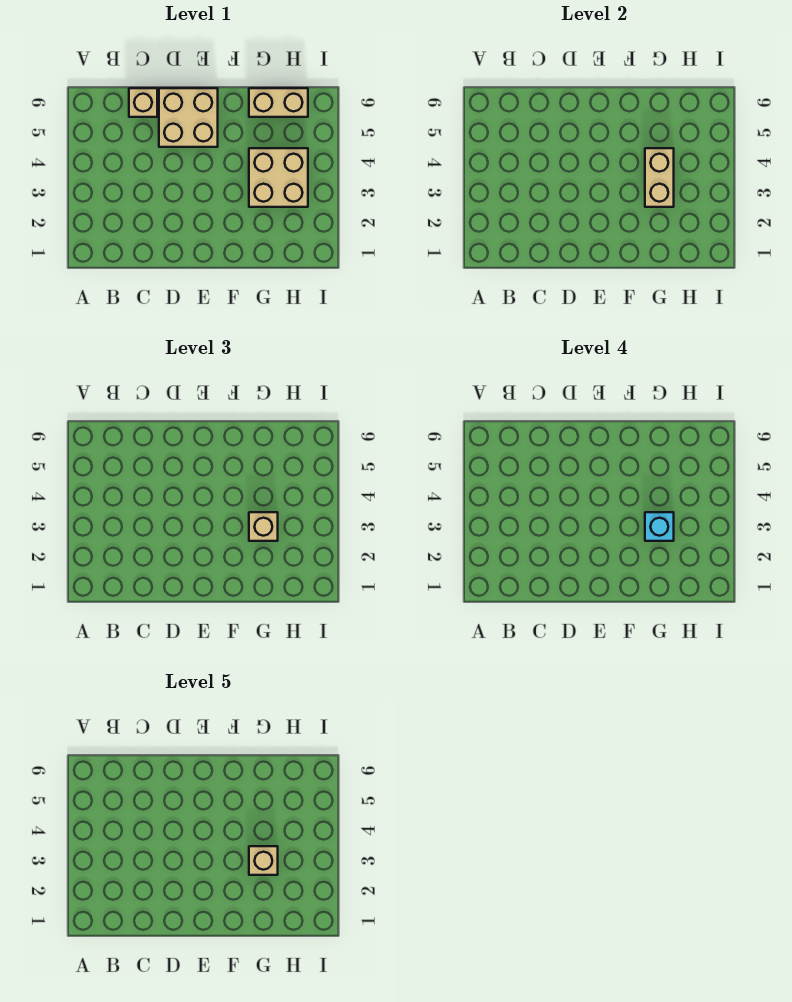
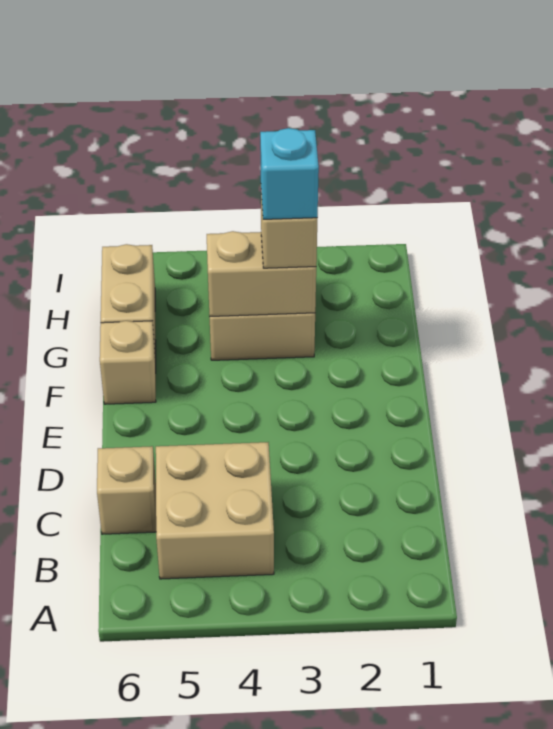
tan brick D5:E6 level 1 -> tan brick B4:C5 level 1
tan brick G3 level 5 -> tan brick F6 level 1

